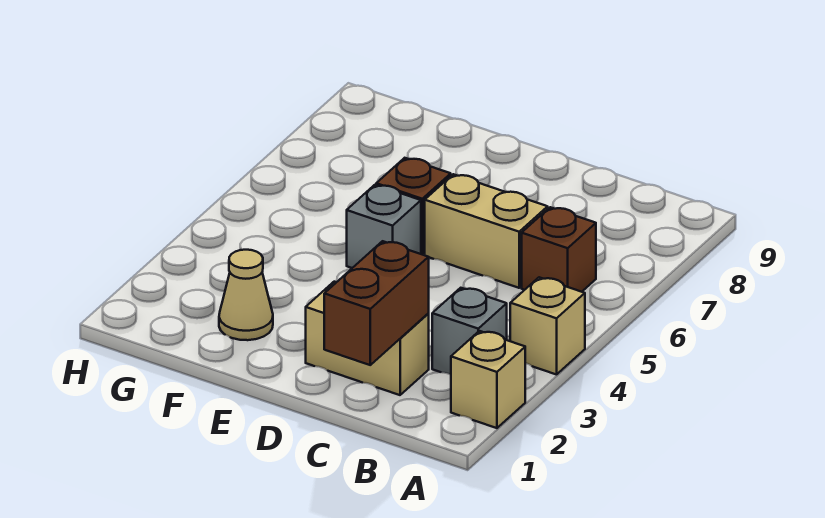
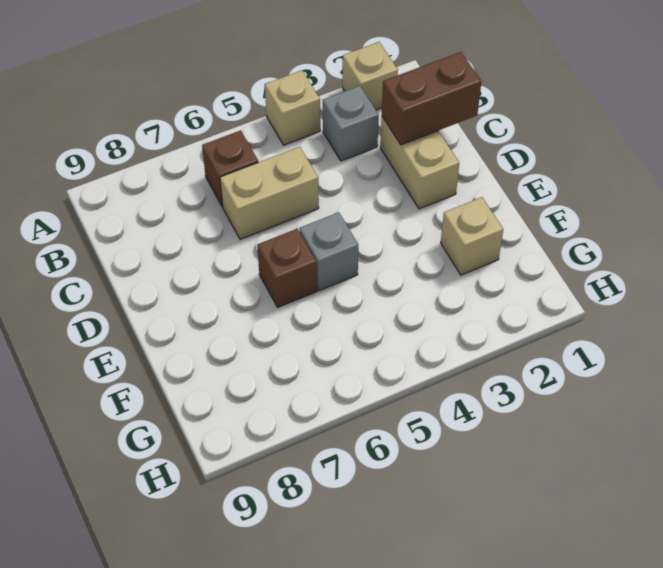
tan brick C6:D6 level 1 -> tan brick C5:C6 level 1
tan cone F2 level 1 -> tan brick F2 level 1

